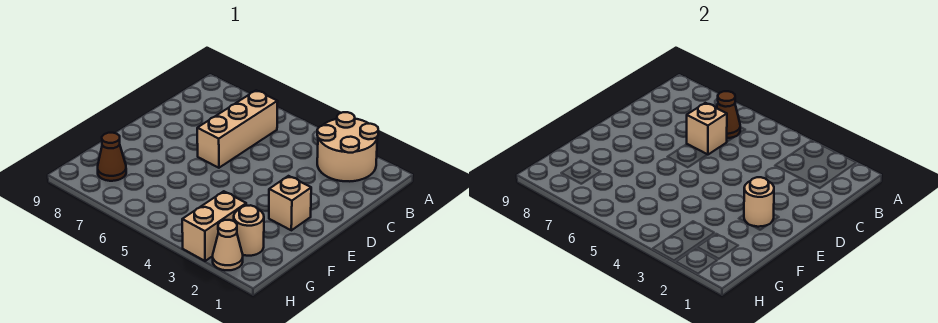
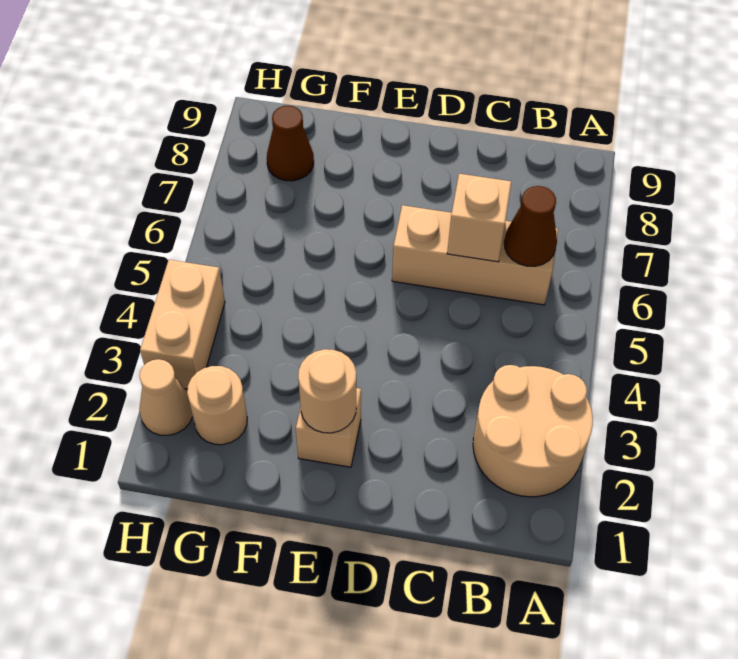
tan brick G3:H3 level 1 -> tan brick H3:H4 level 1

